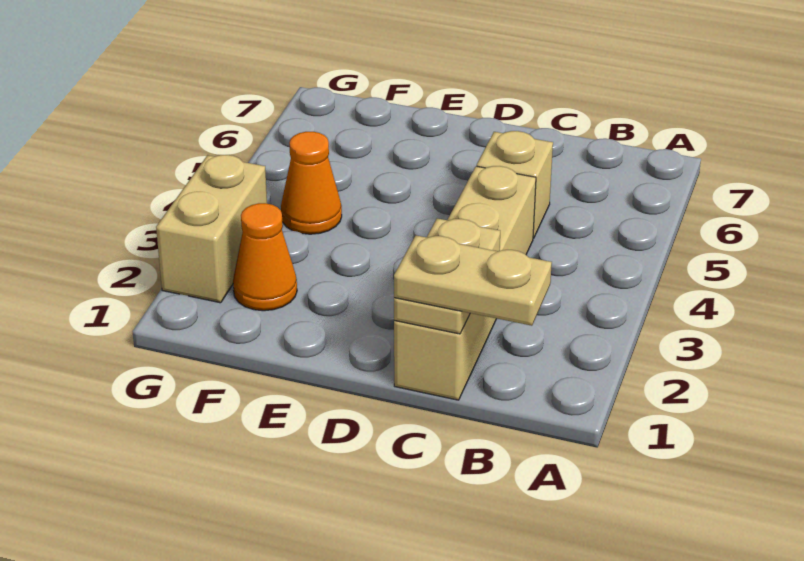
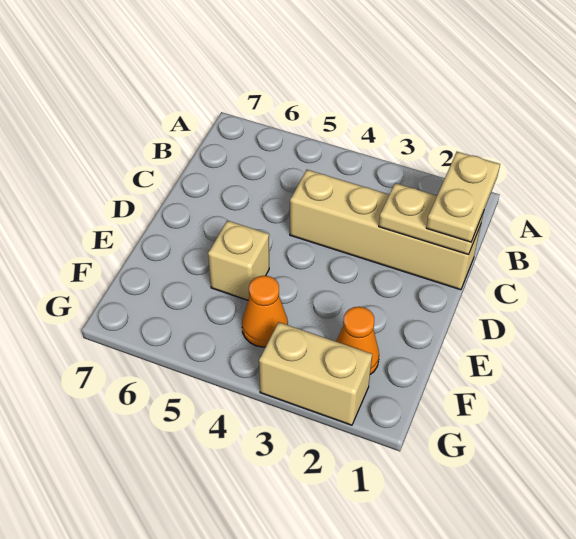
tan brick C5 level 1 -> tan brick E5 level 1

